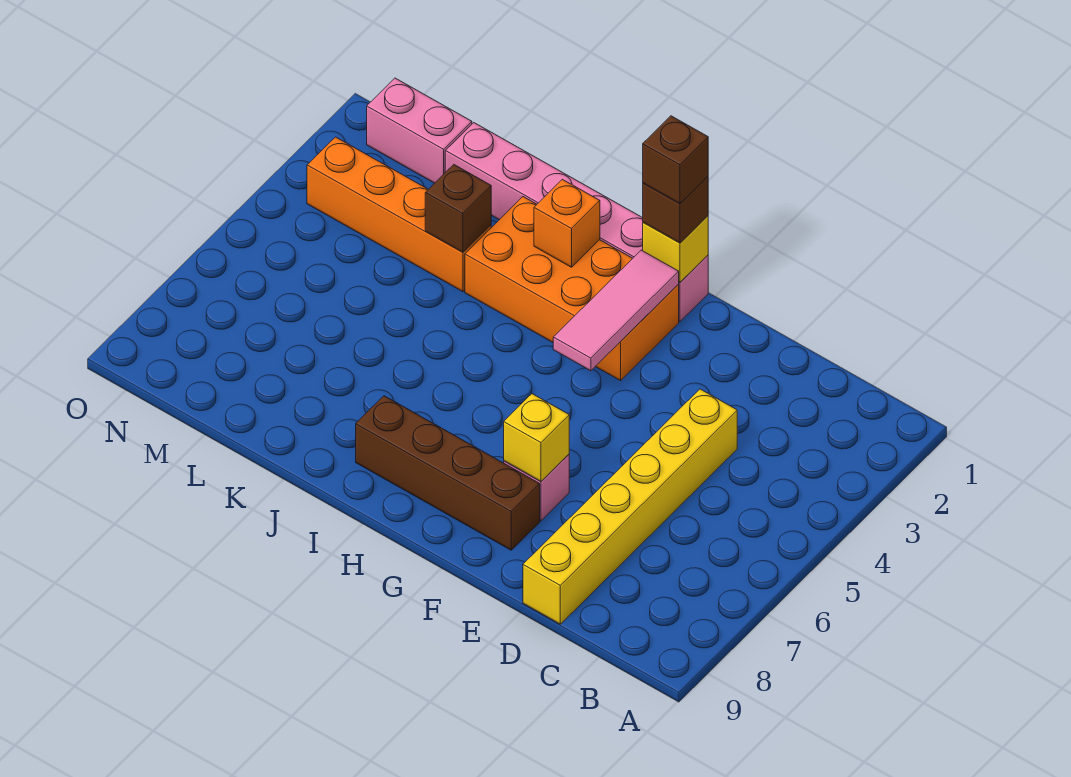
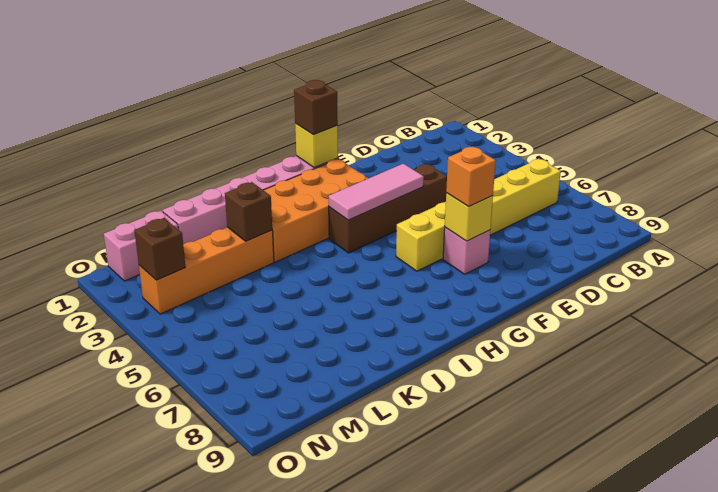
yellow brick D4:D9 level 1 -> yellow brick B6:G6 level 1
brown brick F8:I8 level 1 -> brown brick E4:H4 level 1
brown brick G1 level 4 -> brown brick N3 level 2
pink tile G2:G4 level 2 -> pink tile F4:H4 level 2
orange brick I2 level 2 -> orange brick F7 level 3

